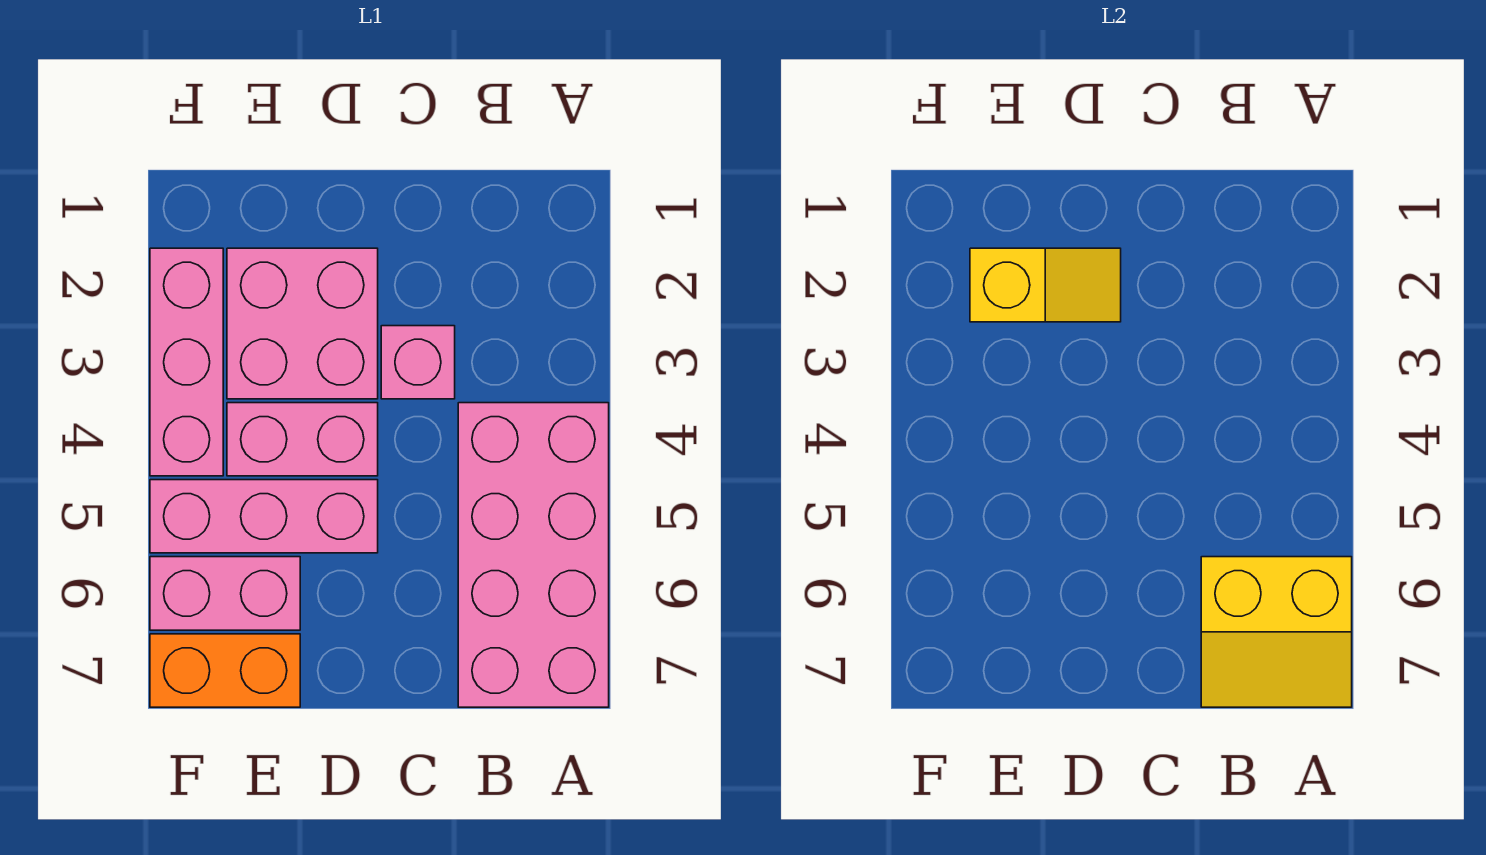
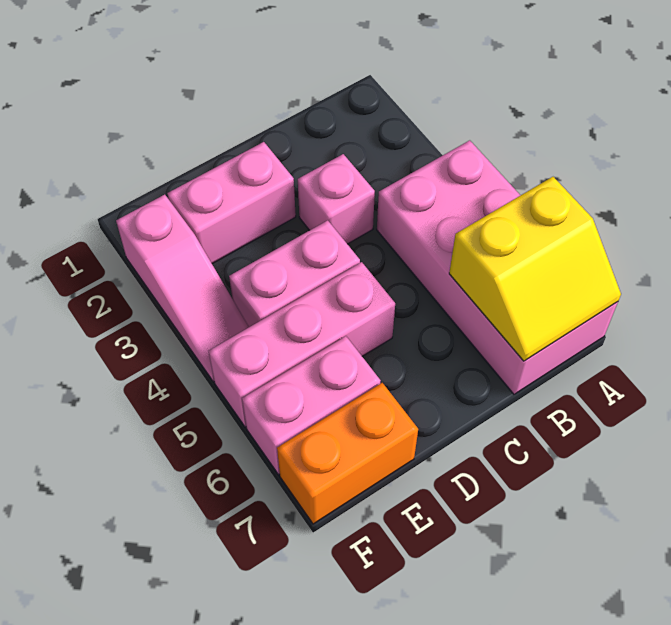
pink brick D2:E3 level 1 -> pink brick D2:E2 level 1
yellow slope D2:E2 level 2 top E -> none
pink brick F2:F4 level 1 -> pink slope F2:F4 level 1 top 2

